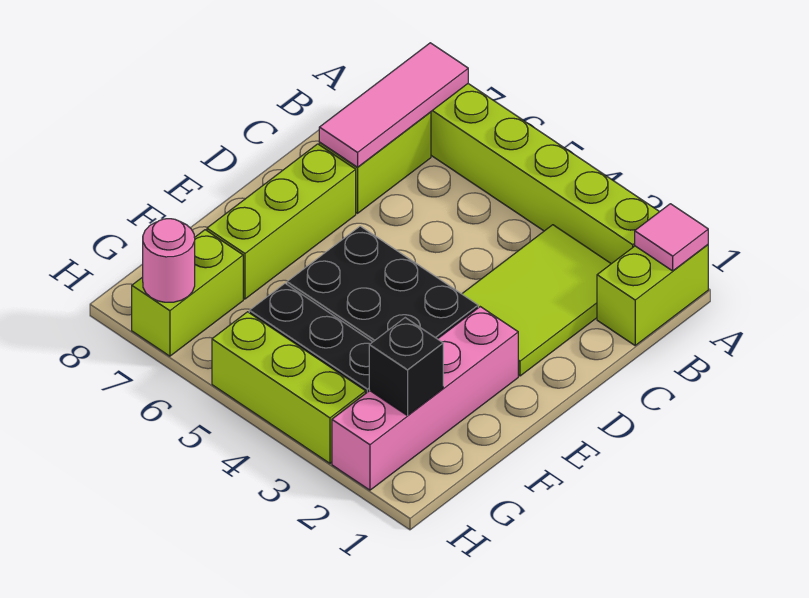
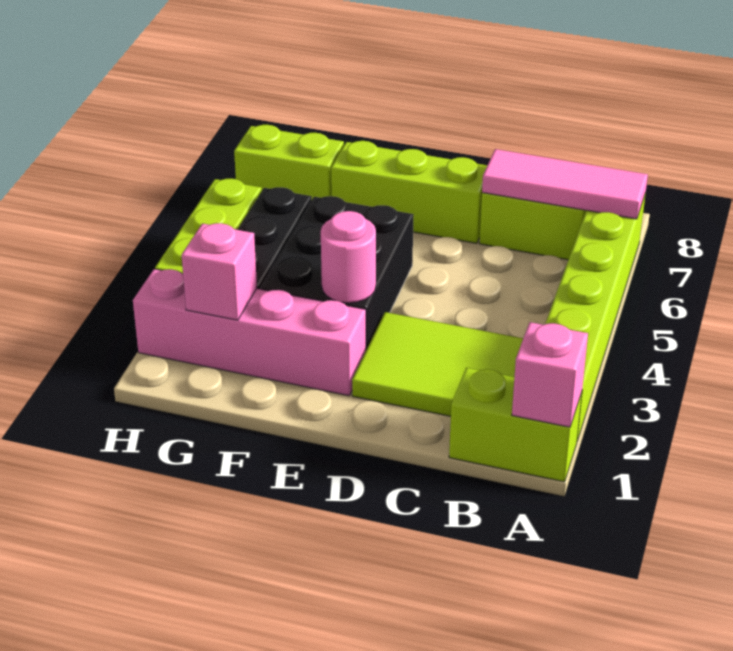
pink tile A1 level 2 -> pink brick A1 level 2
black brick G2 level 2 -> pink brick G2 level 2
pink round brick H7 level 2 -> pink round brick E3 level 2

